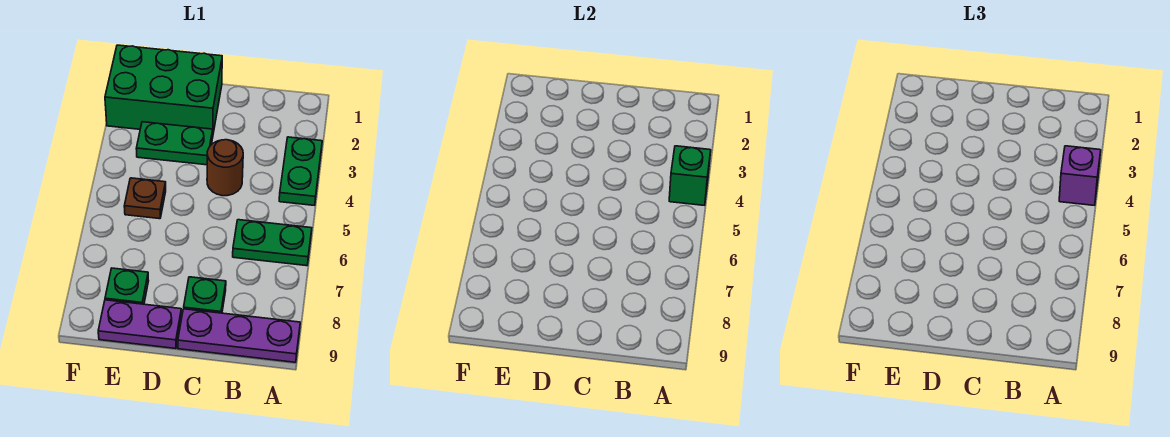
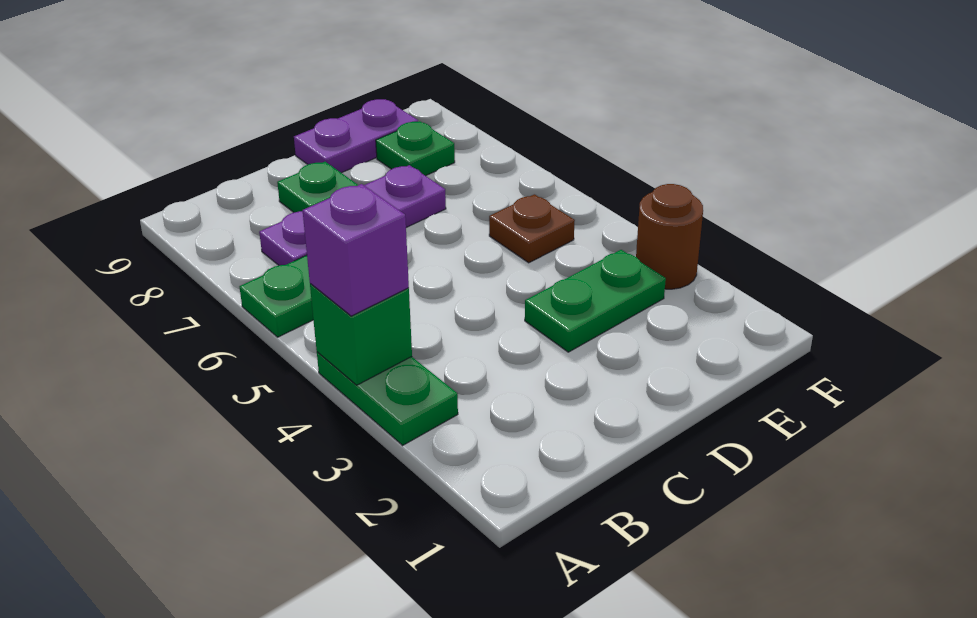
purple plate A9:C9 level 1 -> purple plate B7:D7 level 1
brown round brick C4 level 1 -> brown round brick F3 level 1
green brick D1:F2 level 1 -> none

